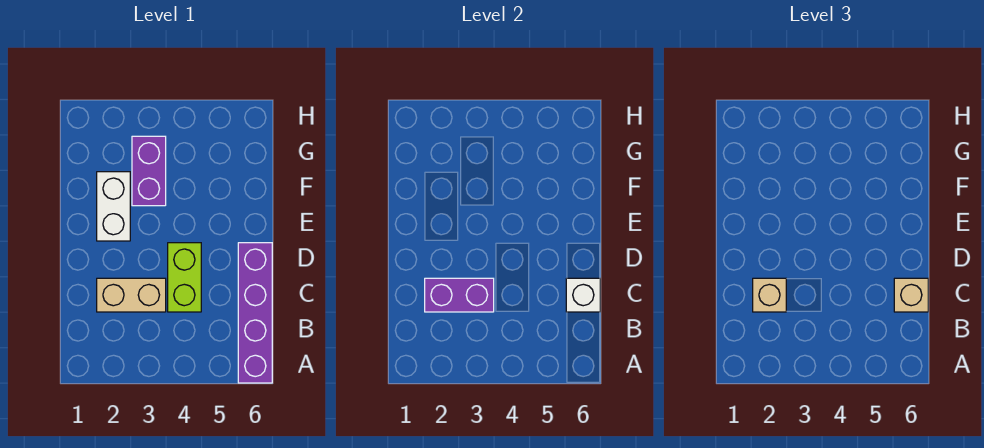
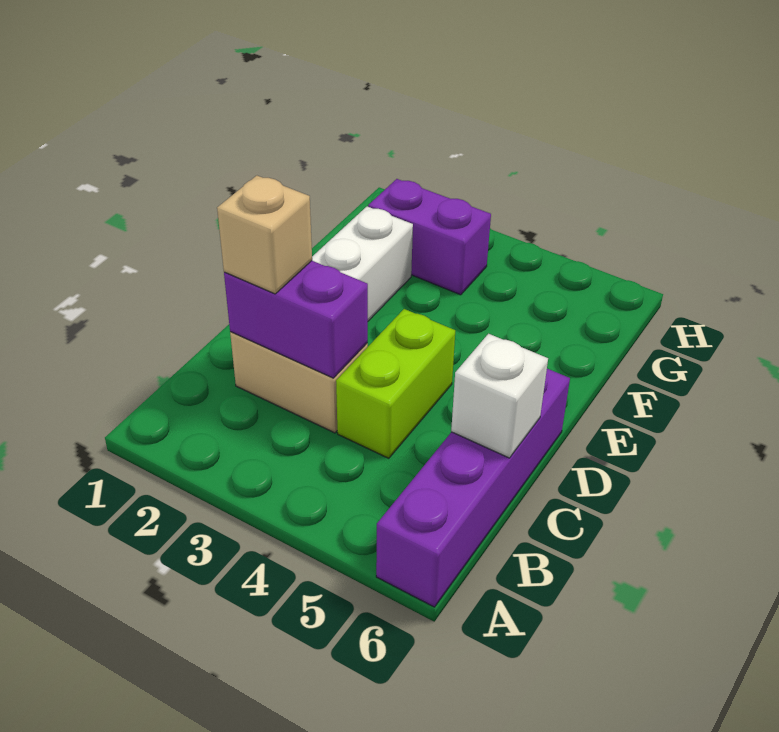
tan brick C6 level 3 -> none
purple brick F3:G3 level 1 -> purple brick G2:G3 level 1

